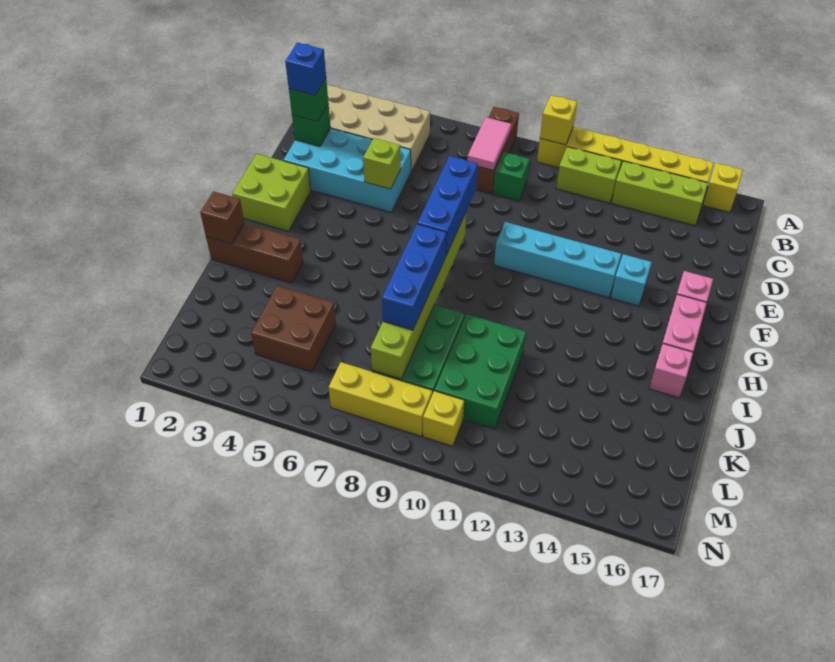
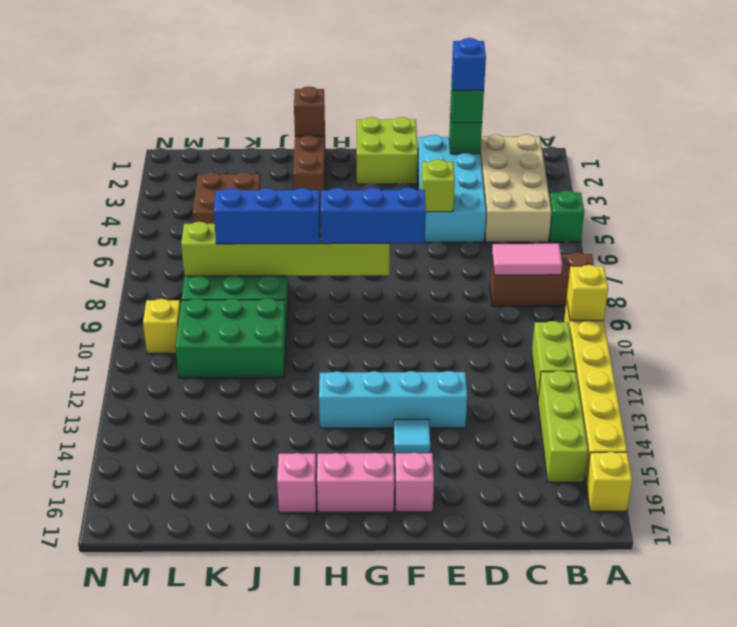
green brick C9 level 1 -> green brick A5 level 1
cyan brick F10:F13 level 1 -> cyan brick E13:H13 level 1
cyan brick F14 level 1 -> cyan tile F14 level 1
yellow brick M7:M9 level 1 -> none

